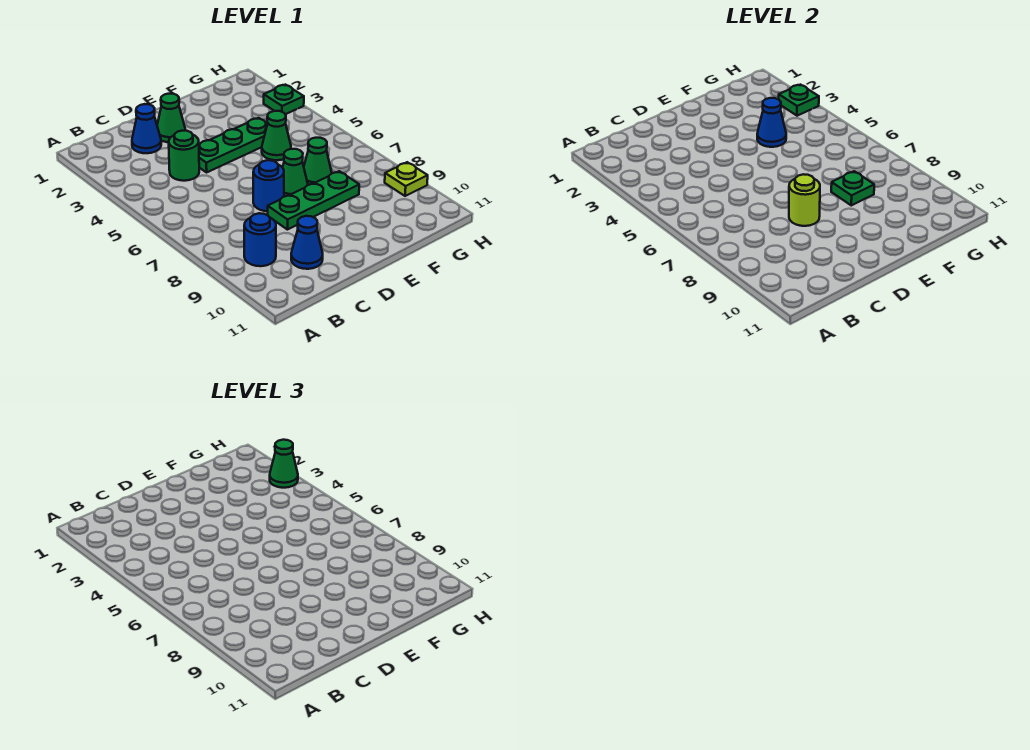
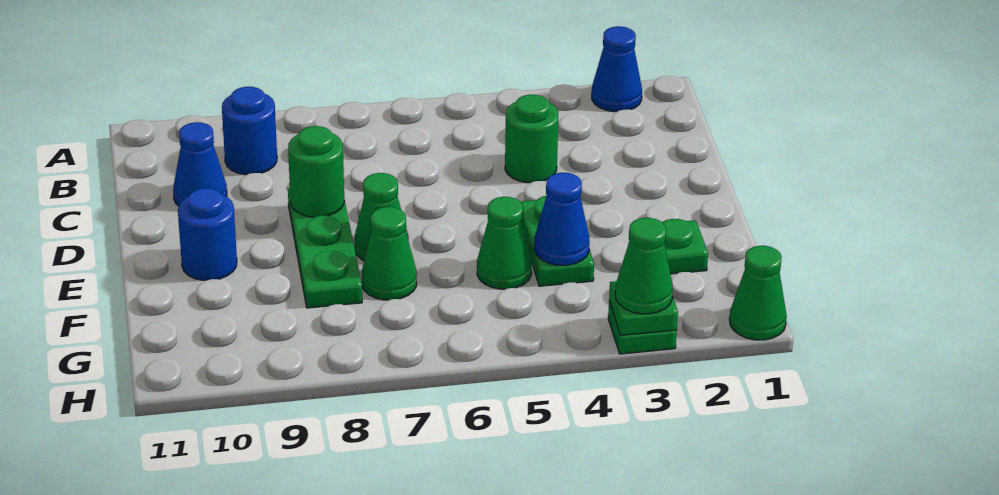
blue cone C2 level 1 -> blue cone A2 level 1
green cone D2 level 1 -> green cone H1 level 1
green plate D4:F4 level 1 -> green plate E4:F4 level 1
blue round brick D7 level 1 -> blue round brick E10 level 1
lime round brick D8 level 2 -> green round brick D8 level 2
green plate F8 level 2 -> green plate F2 level 1
lime plate H9 level 1 -> none

